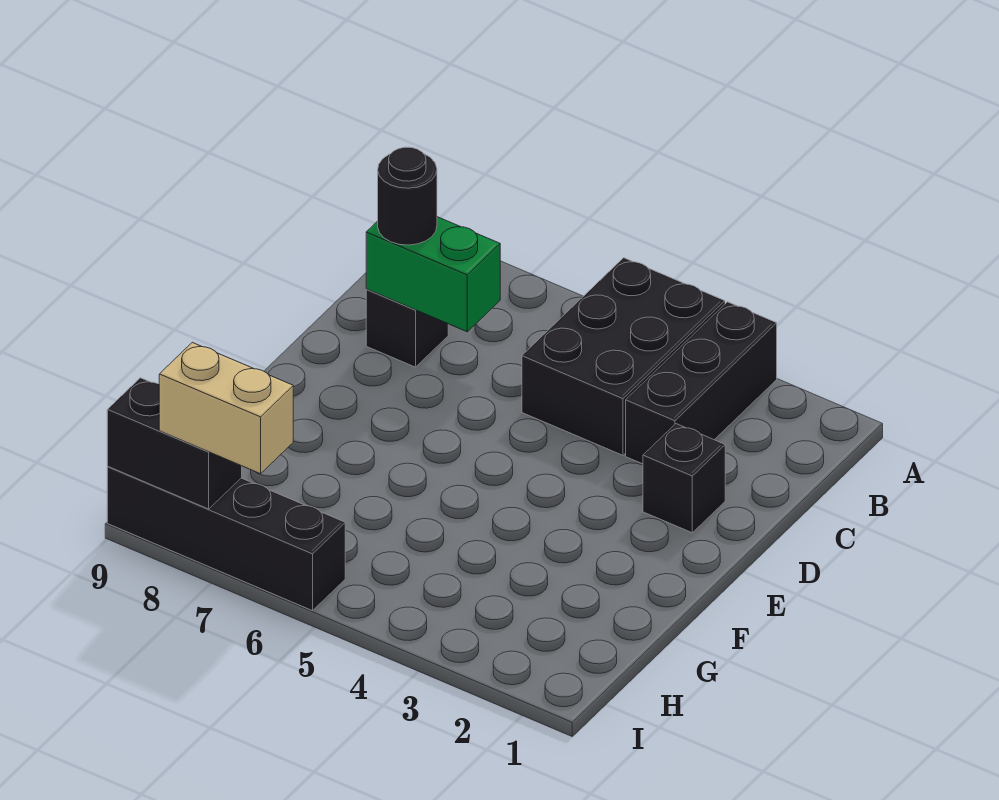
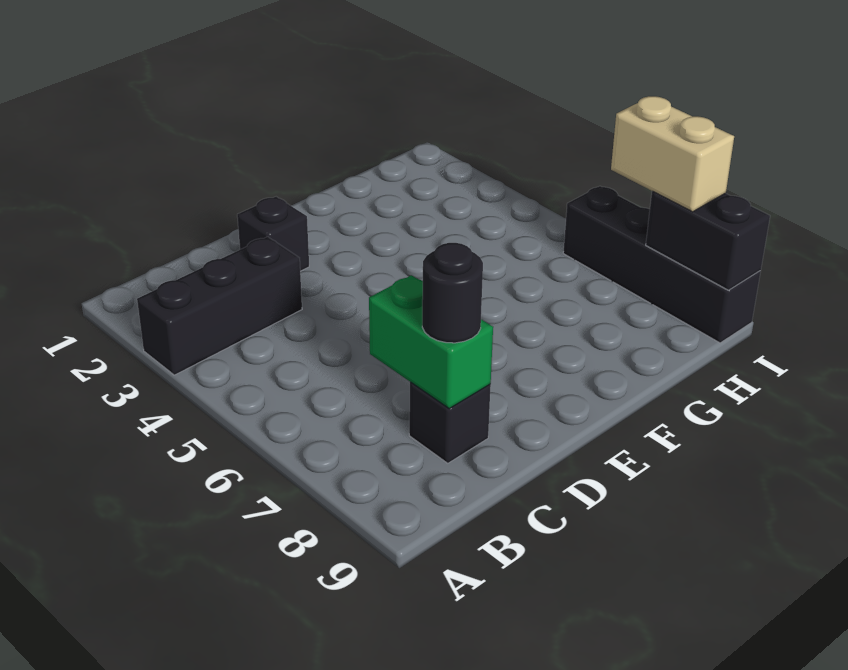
black brick A4:C5 level 1 -> none

